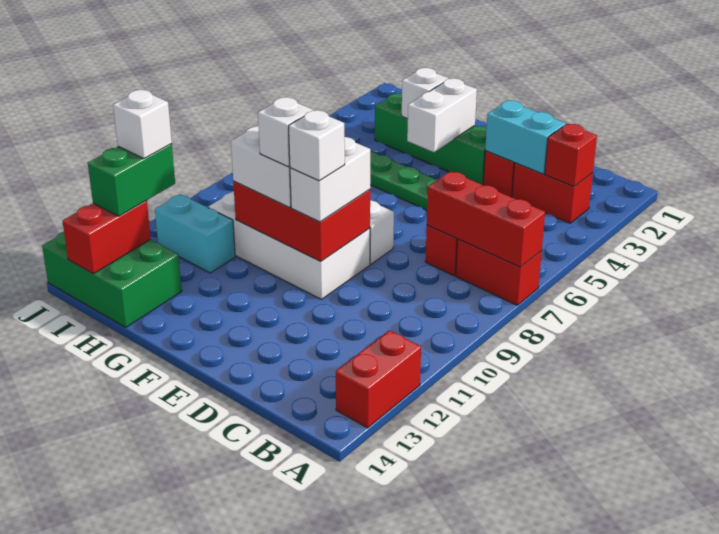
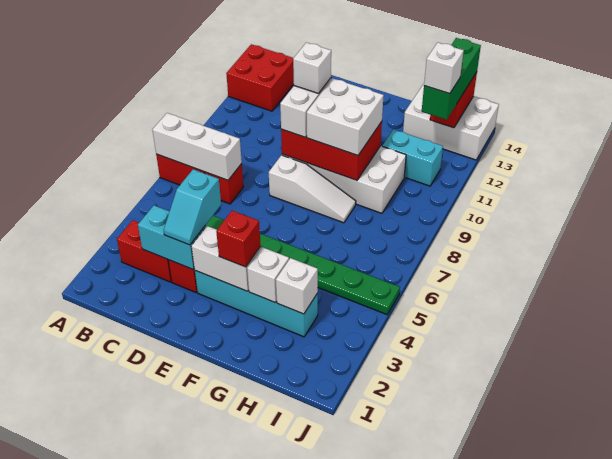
red brick A7:C7 level 2 -> white brick A7:C7 level 2
red brick A12:A13 level 1 -> red brick A12:B13 level 1
red brick B3 level 2 -> red brick F3 level 3
none -> cyan slope D3:D4 level 3 top 4
green brick E3:H3 level 1 -> cyan brick E3:H3 level 1
white brick F3:F4 level 2 -> white brick E3:F3 level 2
white brick F10 level 4 -> white brick H3 level 2
green brick H13:J14 level 1 -> white brick H13:J14 level 1
green brick I12:I13 level 3 -> green brick I12:I14 level 3

